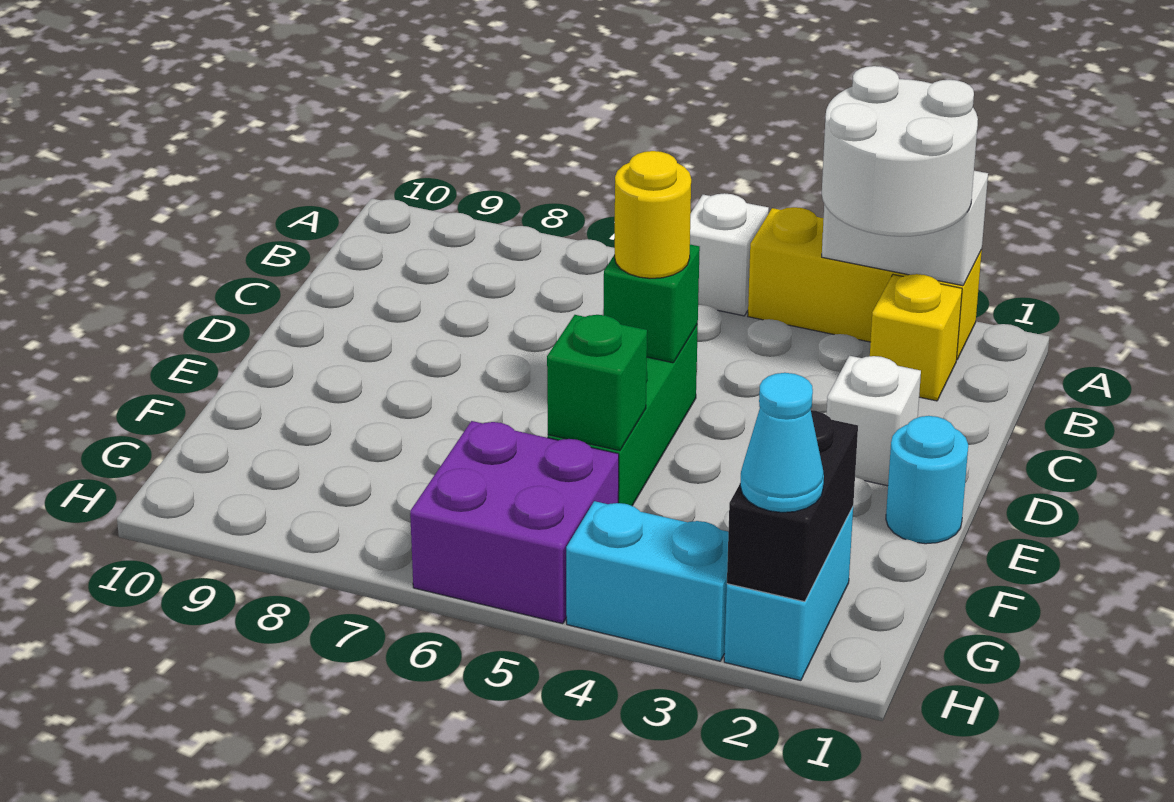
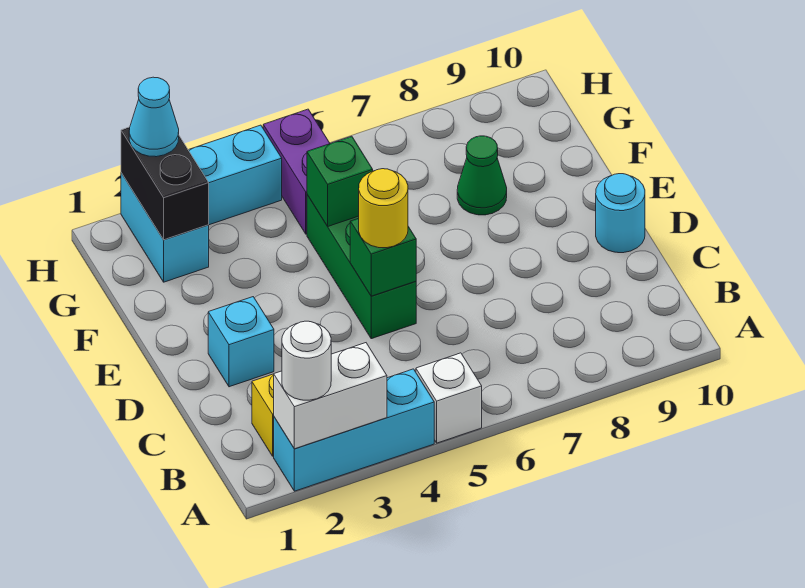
yellow brick A2:A4 level 1 -> cyan brick A2:A4 level 1
white round brick A2:B3 level 3 -> white round brick A2 level 3
white brick D2 level 1 -> cyan brick D2 level 1
cyan round brick E1 level 1 -> cyan round brick D10 level 1
none -> green cone F8 level 1
purple brick G5:H6 level 1 -> purple brick G5:H5 level 1

